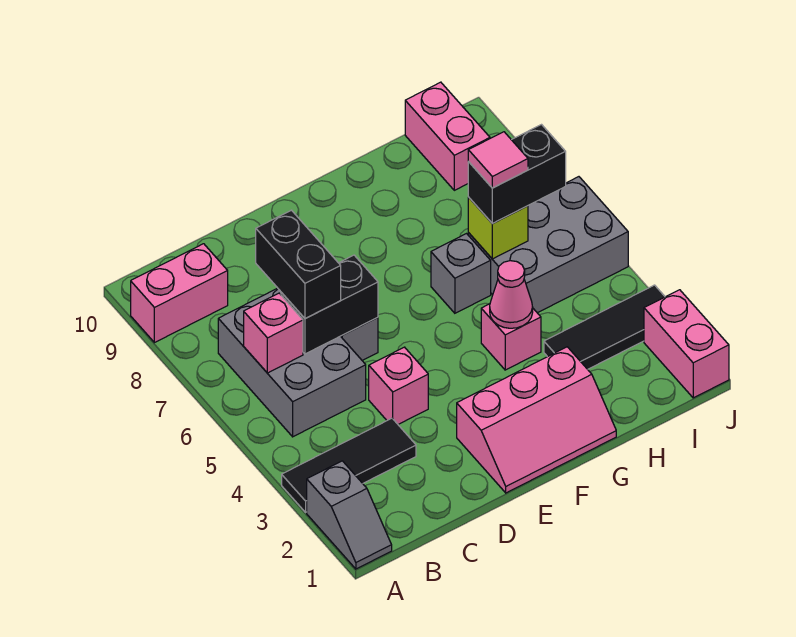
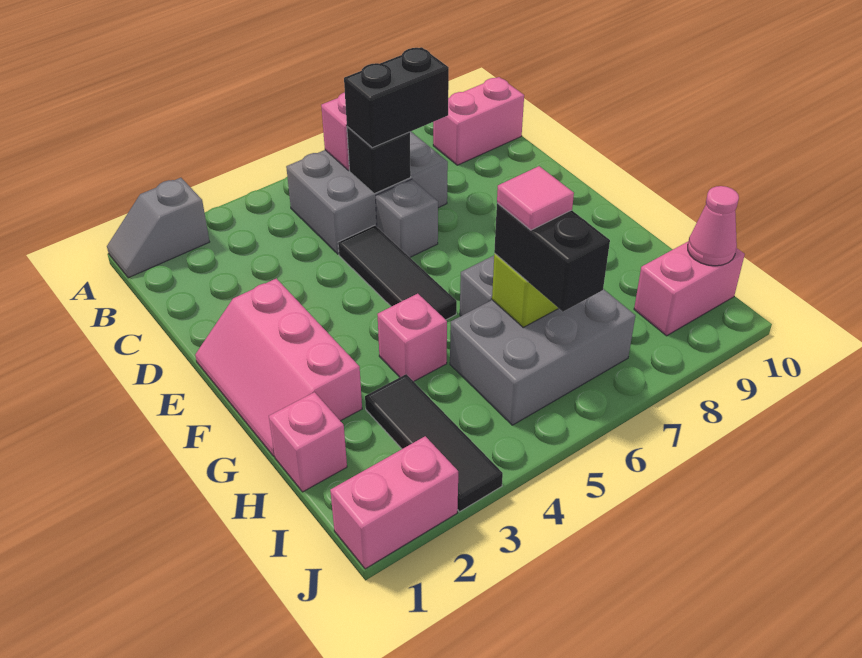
black tile A3:C3 level 1 -> black tile D5:F5 level 1
pink brick A9:B9 level 1 -> pink brick B9:B10 level 1
black brick C6:D6 level 2 -> black brick C6 level 2
pink brick D4 level 1 -> pink brick H1 level 1
pink cone G4 level 2 -> pink cone I10 level 2
grey brick H5:J6 level 1 -> grey brick H5:I7 level 1

